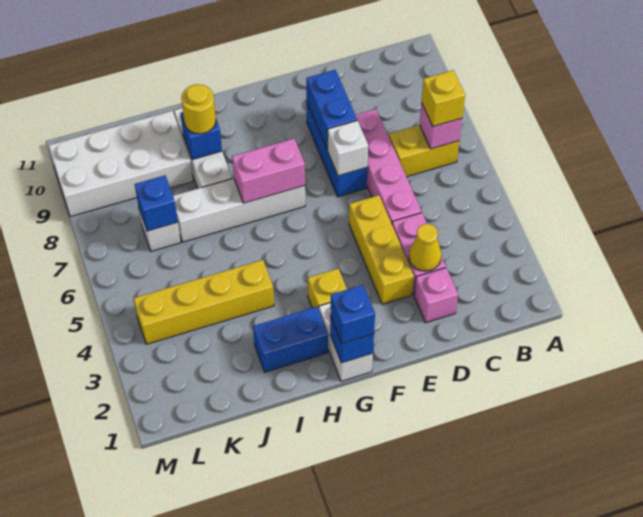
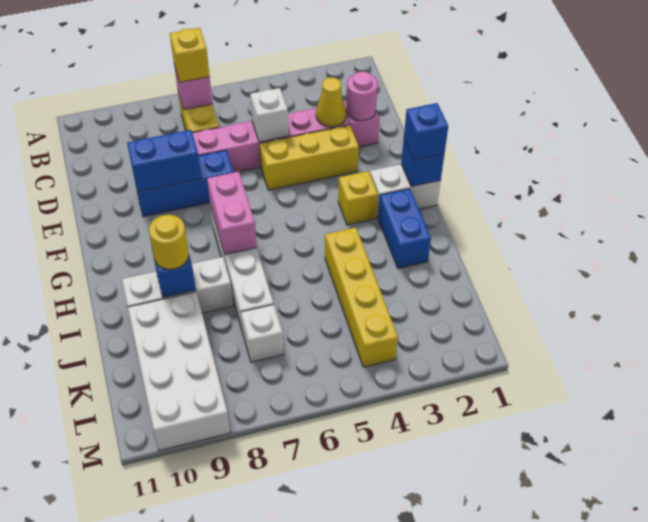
none -> pink round brick D2 level 2
white brick E7 level 2 -> white brick D5 level 2
blue brick K7 level 2 -> none

